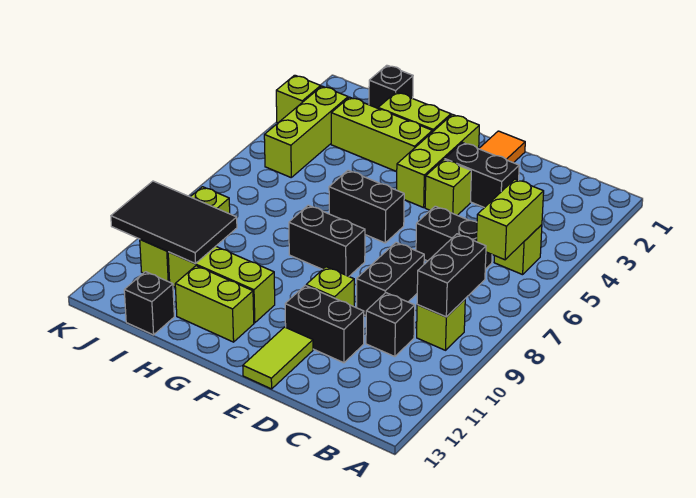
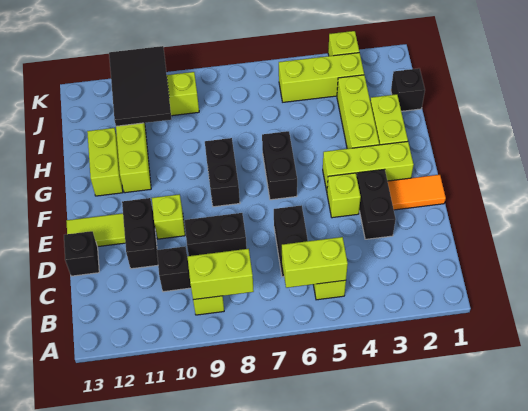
black brick B8:B9 level 2 -> lime brick B8:B9 level 2
black brick I13 level 1 -> black brick D13 level 1

